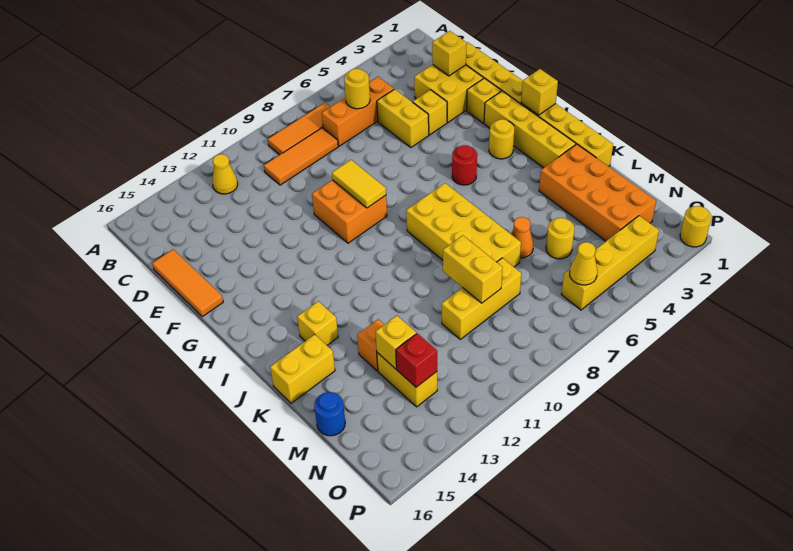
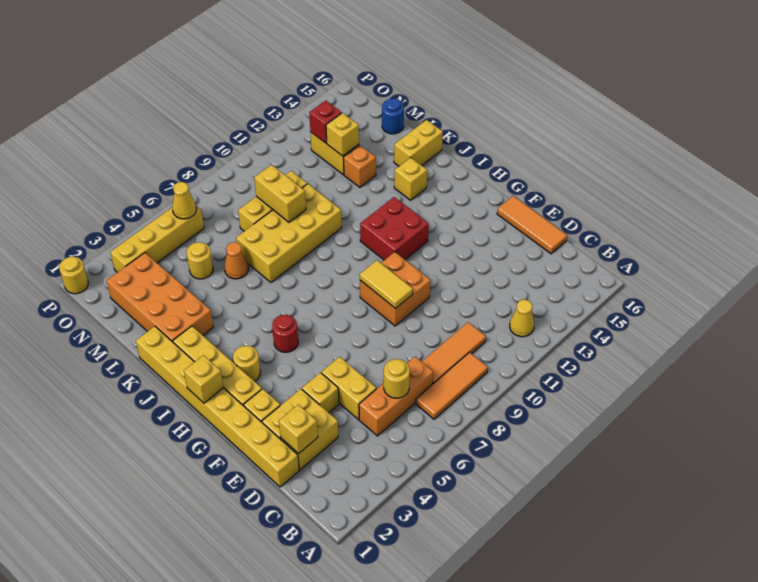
none -> red brick H11:I12 level 1
yellow brick I7:L8 level 1 -> yellow brick K7:L10 level 1

